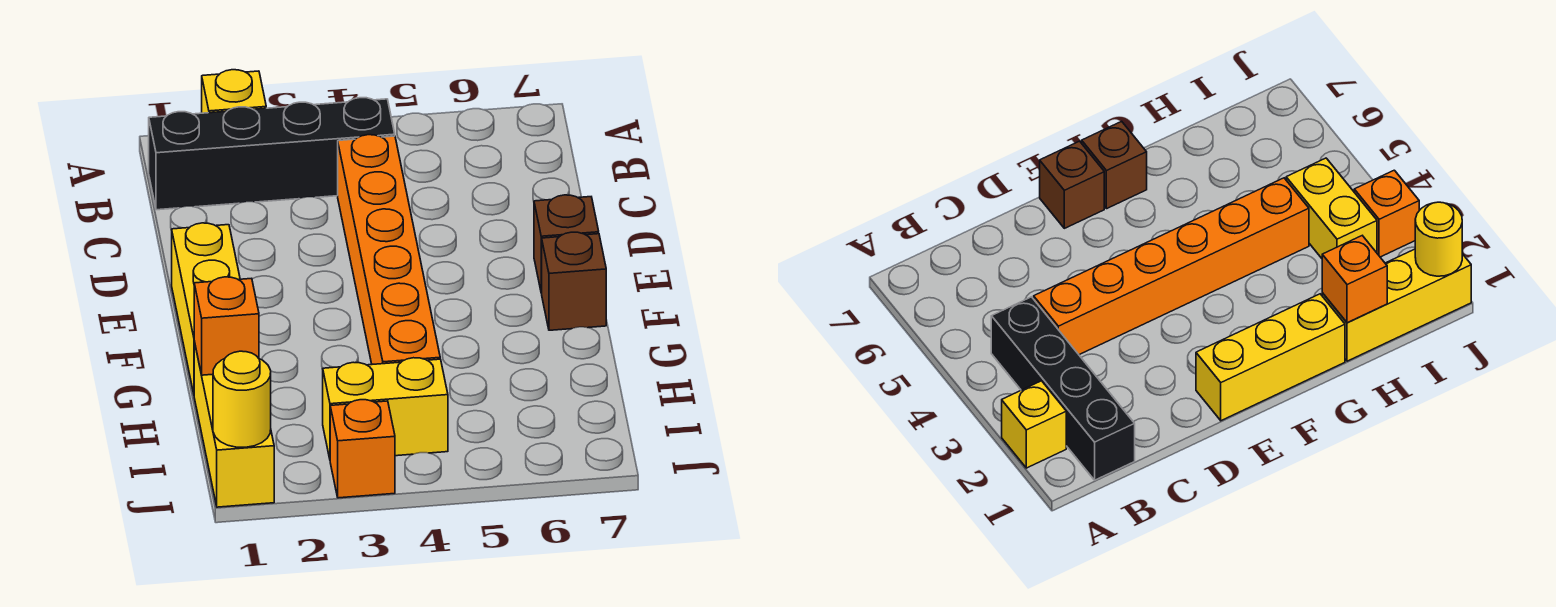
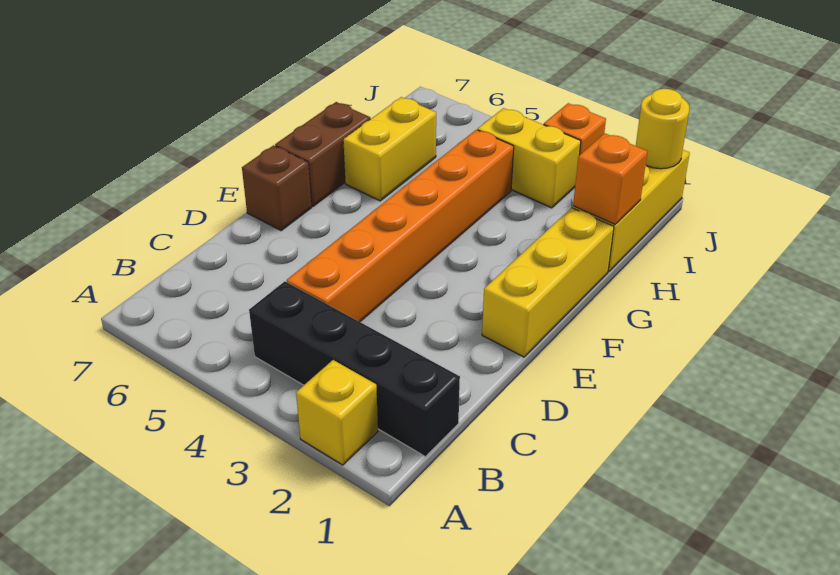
brown brick F7 level 1 -> brown brick F7:G7 level 1
none -> yellow brick G6:H6 level 1

